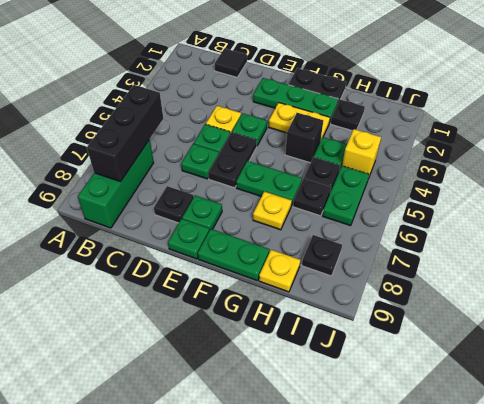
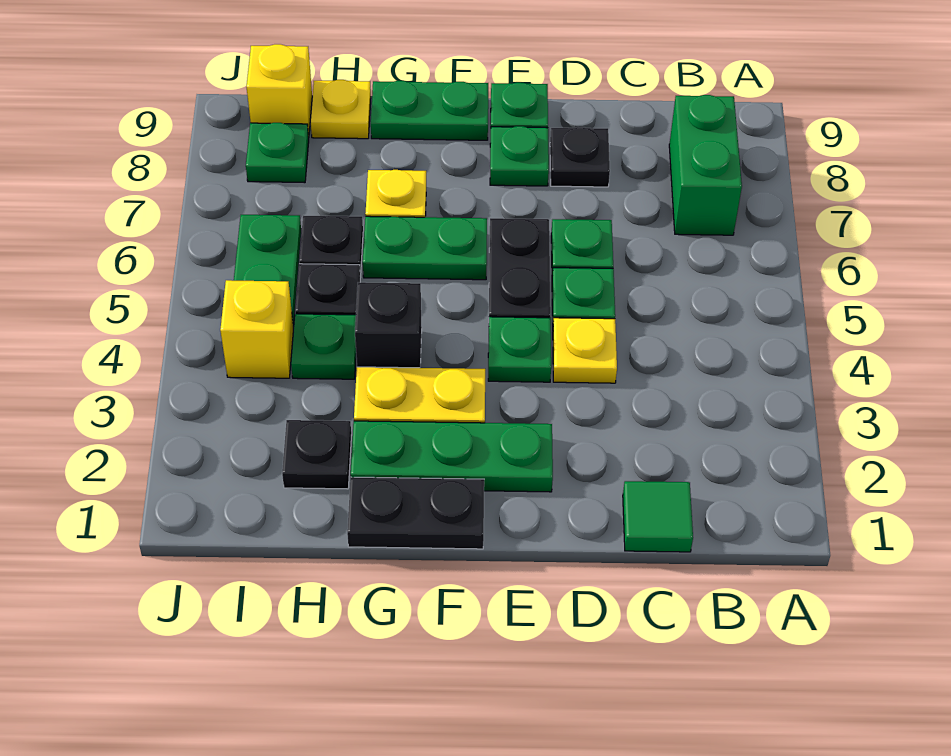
black brick B6:B8 level 2 -> none
green brick B7:B9 level 1 -> green brick B7:B8 level 1
black tile C1 level 1 -> green tile C1 level 1
black plate I8 level 1 -> green plate I8 level 1
none -> yellow brick I9 level 1

